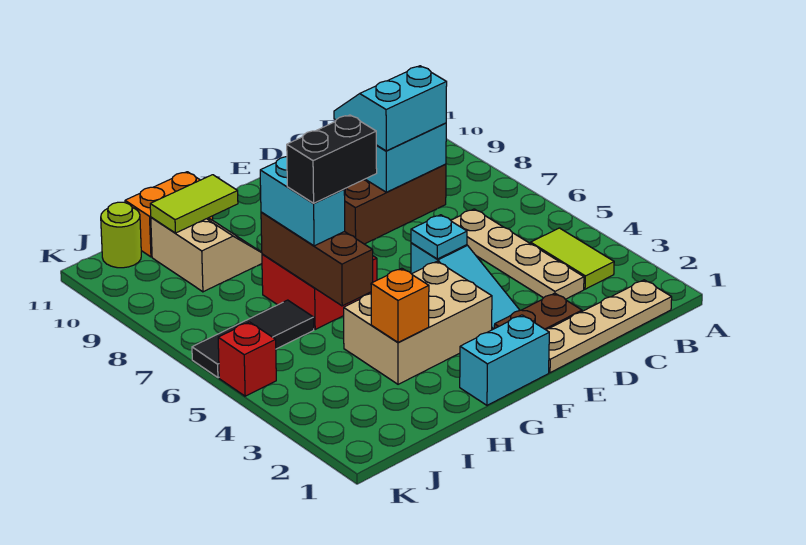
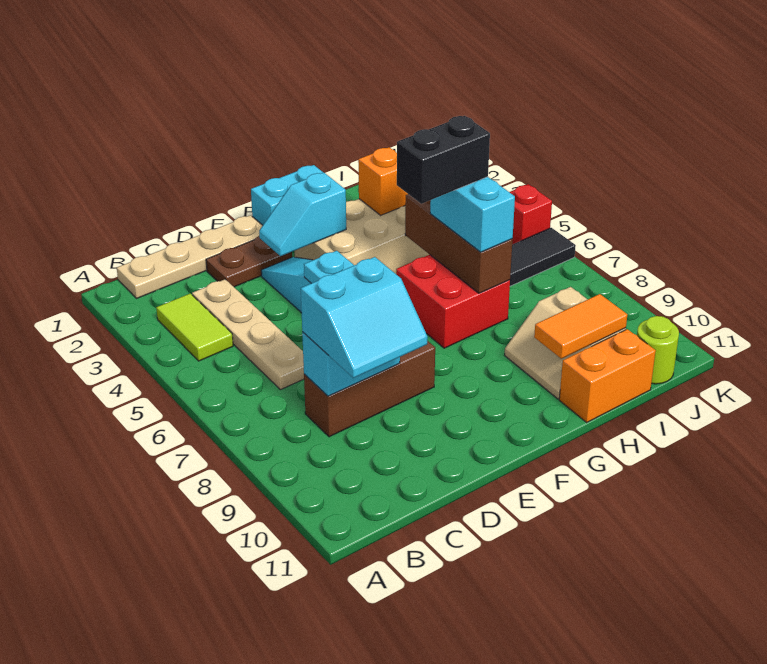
none -> cyan slope E3:F3 level 2 top F
lime tile H10:I10 level 2 -> orange tile H10:I10 level 2

